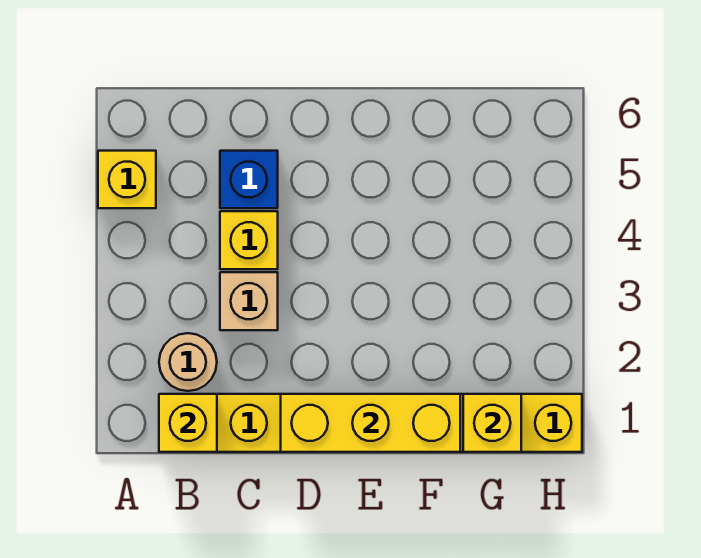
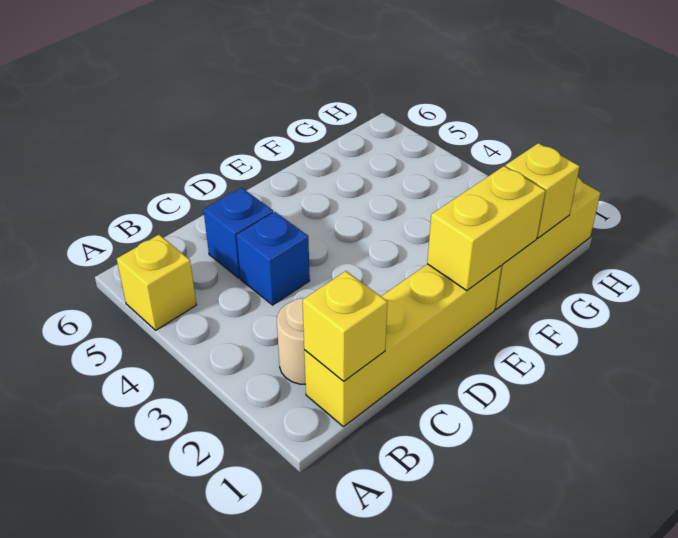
tan brick C3 level 1 -> none
yellow brick C4 level 1 -> blue brick C4 level 1
yellow brick D1:F1 level 2 -> yellow brick E1:F1 level 2

